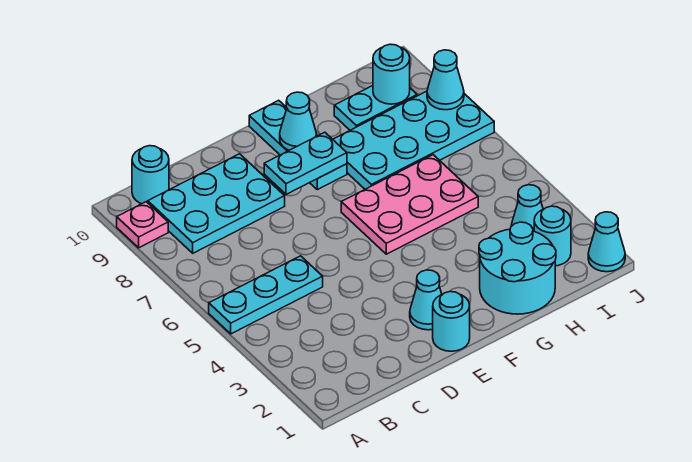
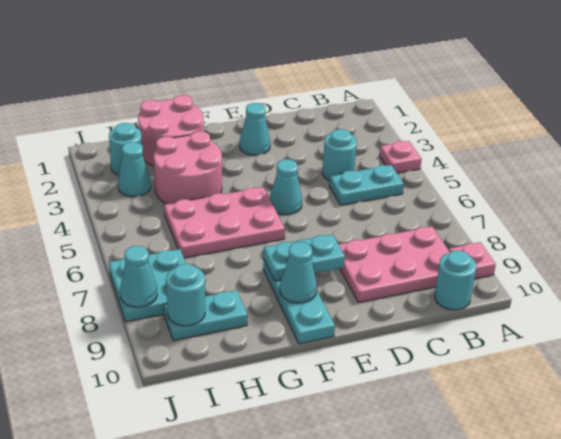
none -> pink plate A4 level 1
cyan plate A5:C5 level 1 -> cyan plate B5:C5 level 1
cyan plate B8:D9 level 1 -> pink plate B8:D9 level 1
cyan round brick E1 level 1 -> cyan round brick C4 level 1
cyan round brick G1:H2 level 1 -> pink round brick G1:H2 level 1
none -> pink round brick G3:H4 level 1
cyan plate G7:J8 level 1 -> cyan plate I7:J8 level 1
cyan cone J1 level 1 -> cyan cone E5 level 1

